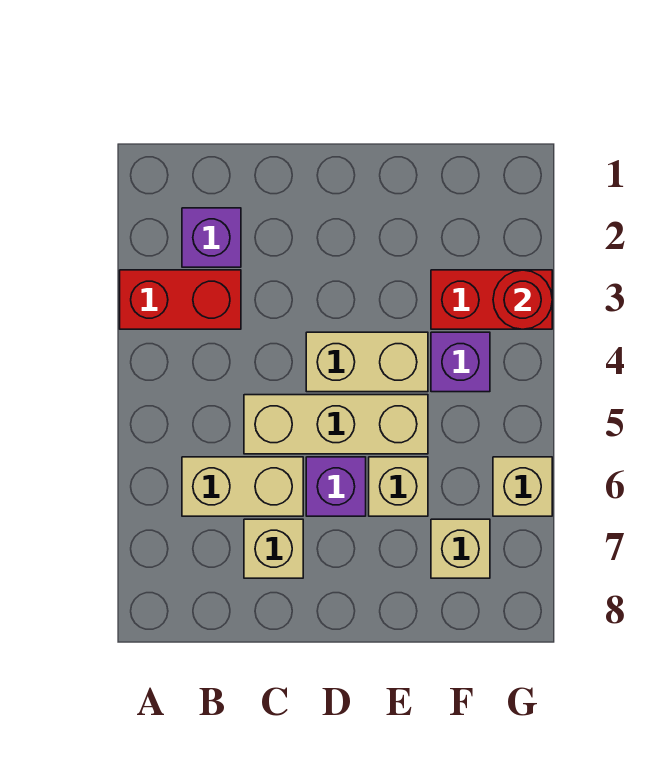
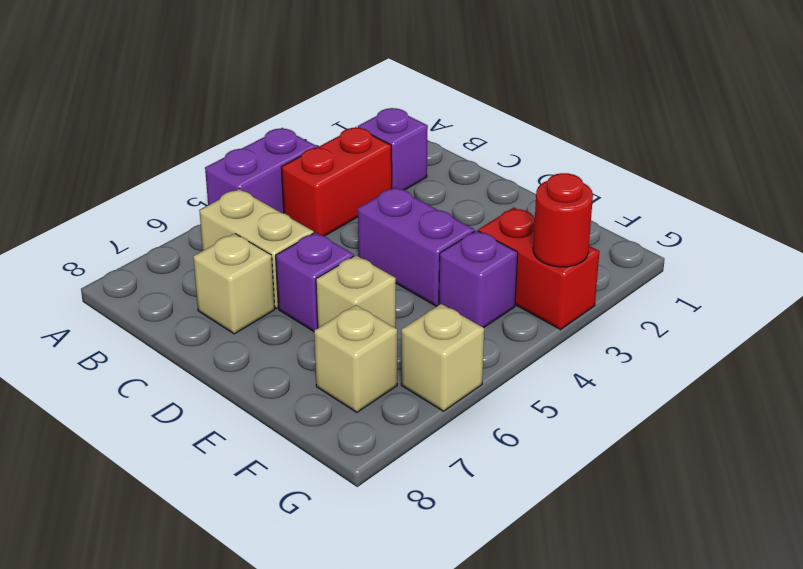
red brick A3:B3 level 1 -> red brick B3:B4 level 1
none -> purple brick A4:A5 level 1
tan brick C5:E5 level 1 -> none
tan brick D4:E4 level 1 -> purple brick D4:E4 level 1

